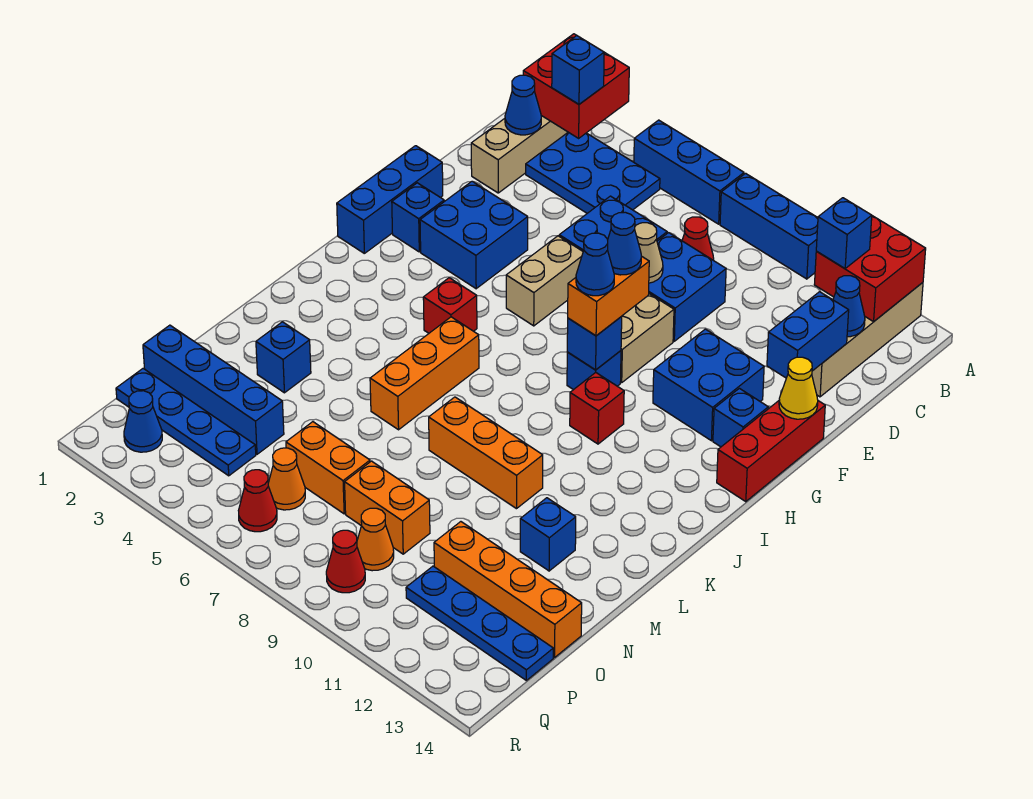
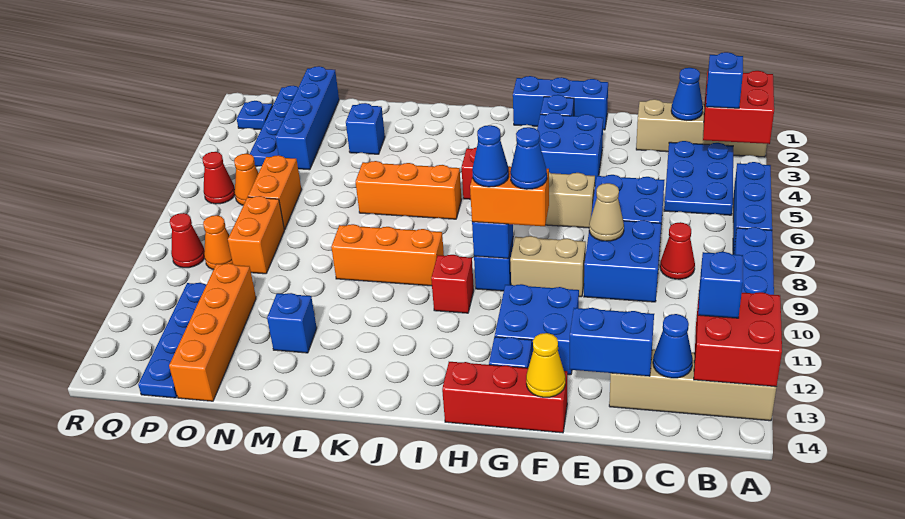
orange brick L8:L10 level 1 -> orange brick J9:L9 level 1
blue cone Q2 level 1 -> blue plate Q2 level 1

